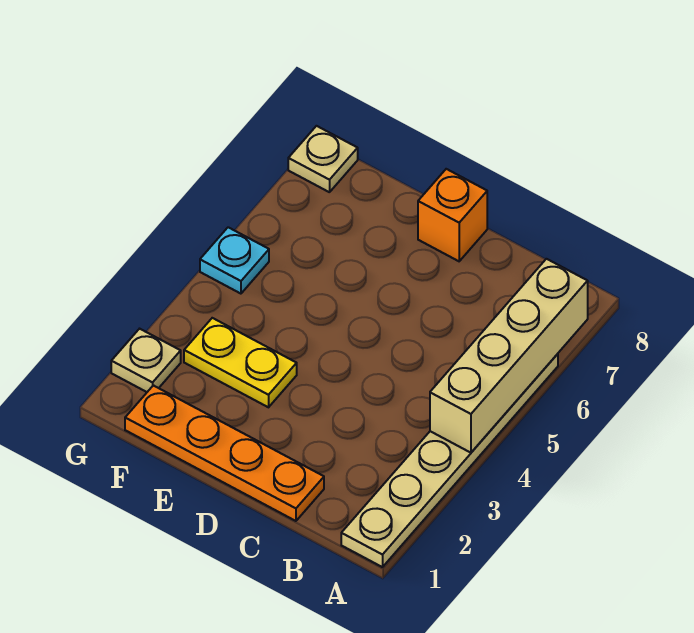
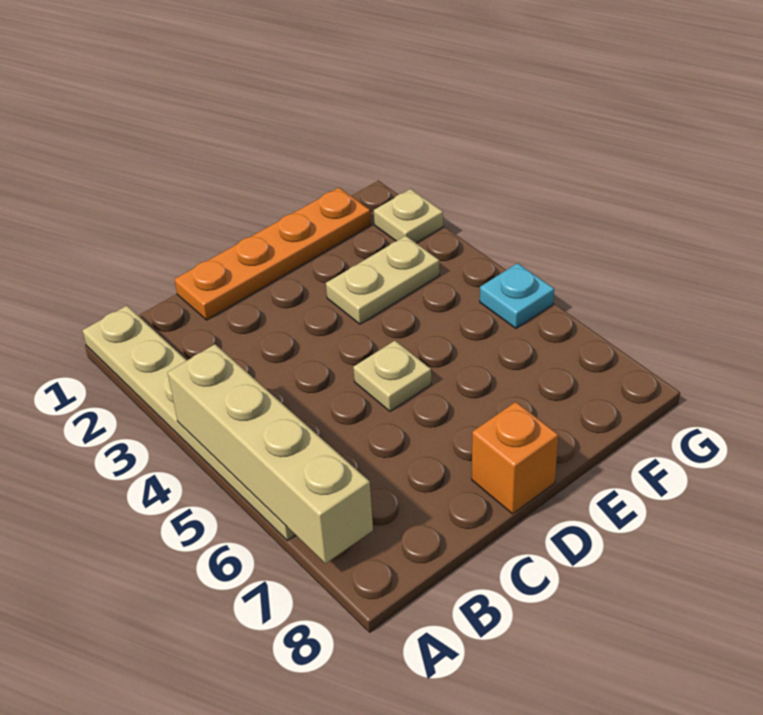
yellow plate E3:F3 level 1 -> tan plate E3:F3 level 1
tan plate G8 level 1 -> tan plate D5 level 1

